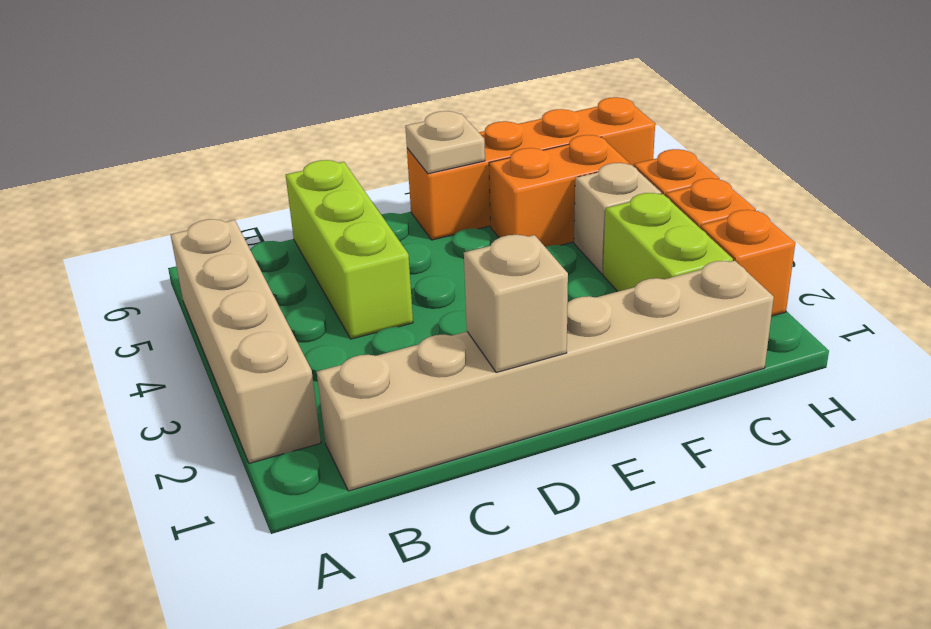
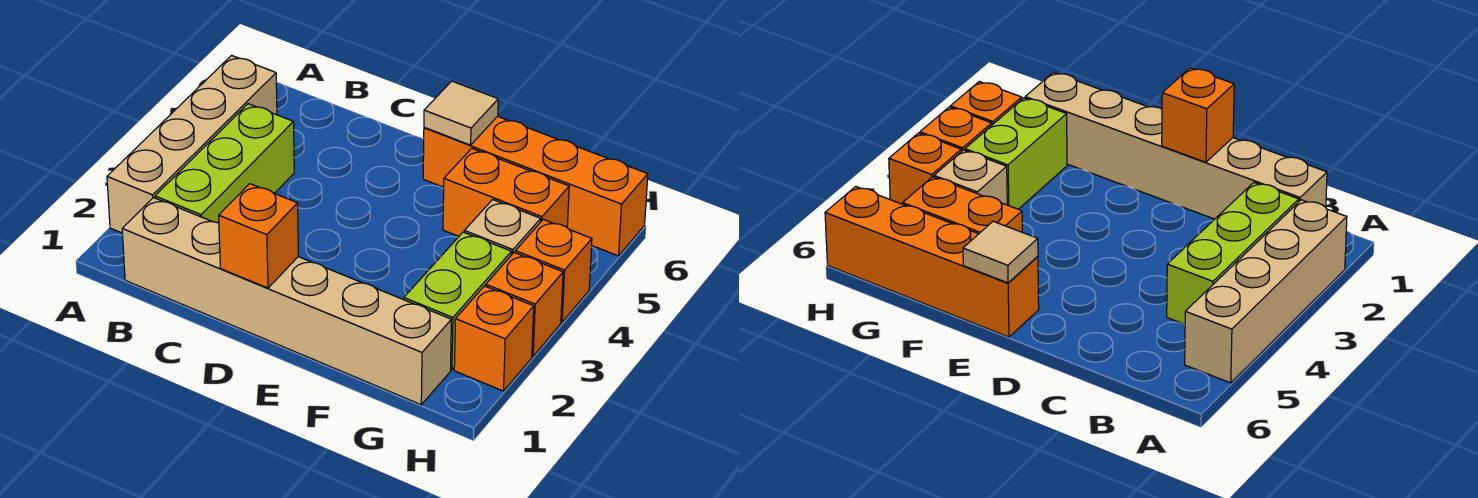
lime brick C4:C6 level 1 -> lime brick B2:B4 level 1
tan brick D1 level 2 -> orange brick D1 level 2
tan plate E6 level 2 -> tan tile E6 level 2

